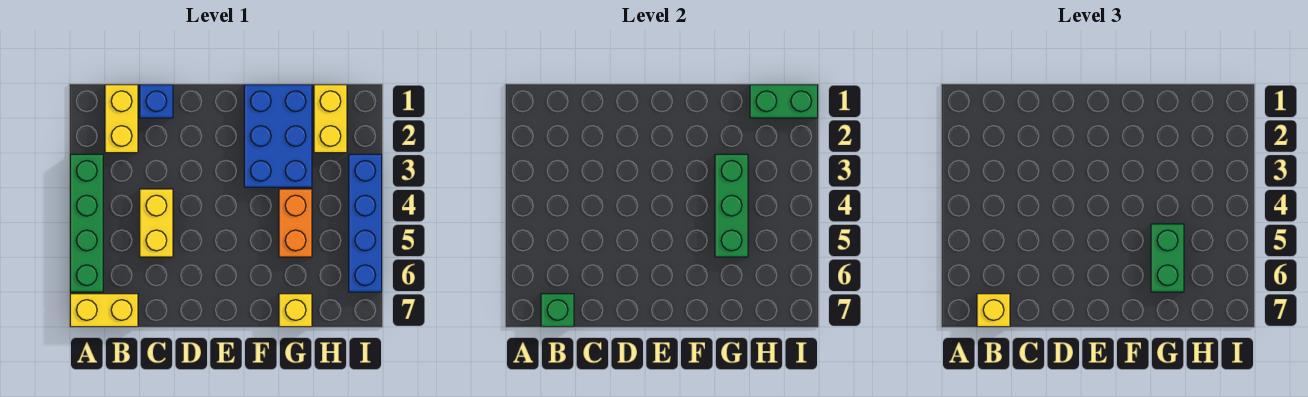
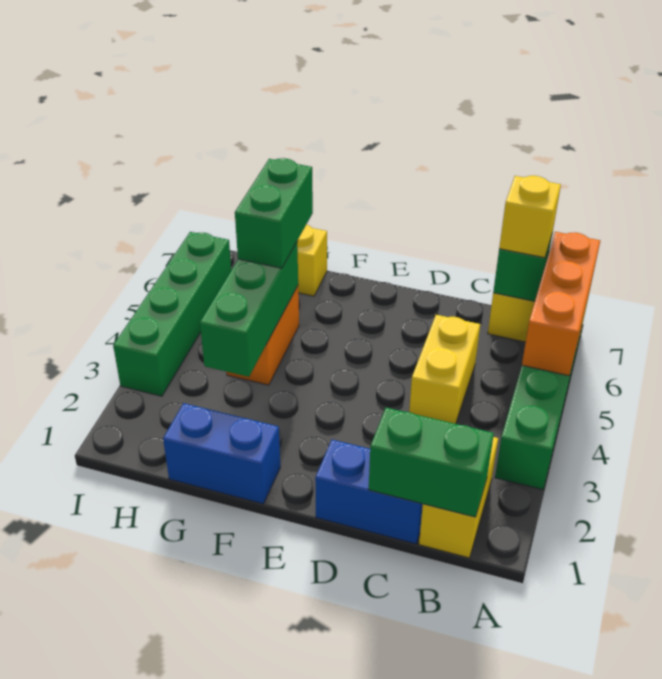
none -> orange brick A5:A7 level 2
blue brick C1 level 1 -> blue brick C1:D1 level 1
blue brick F1:G3 level 1 -> blue brick F1:G1 level 1
yellow brick H1:H2 level 1 -> none
green brick H1:I1 level 2 -> green brick B1:C1 level 2
blue brick I3:I6 level 1 -> green brick I3:I6 level 1

